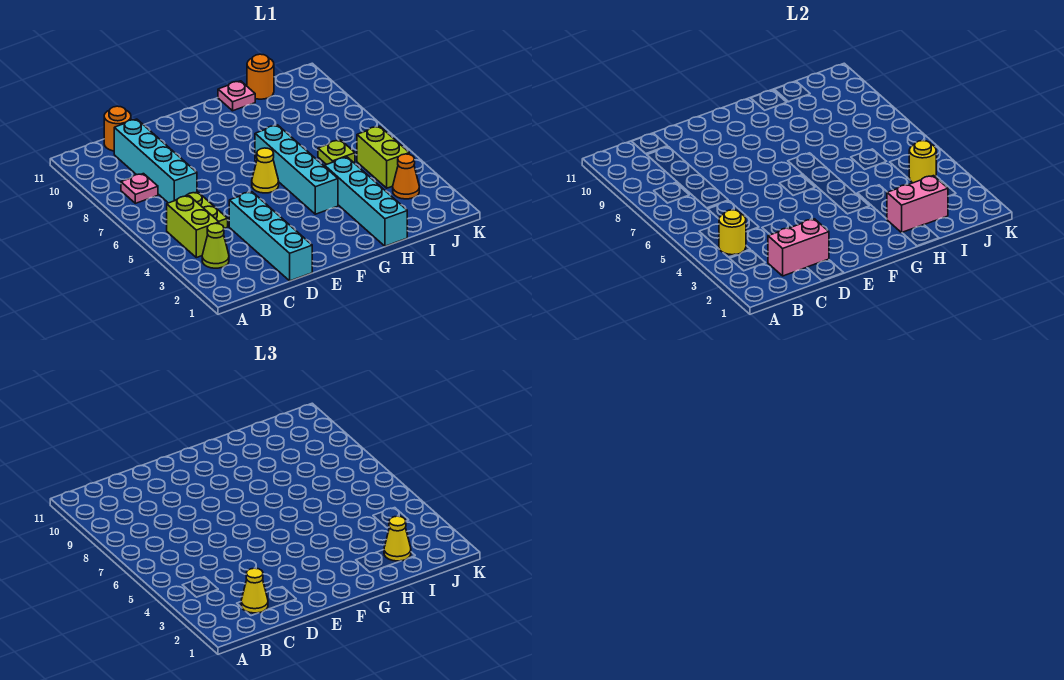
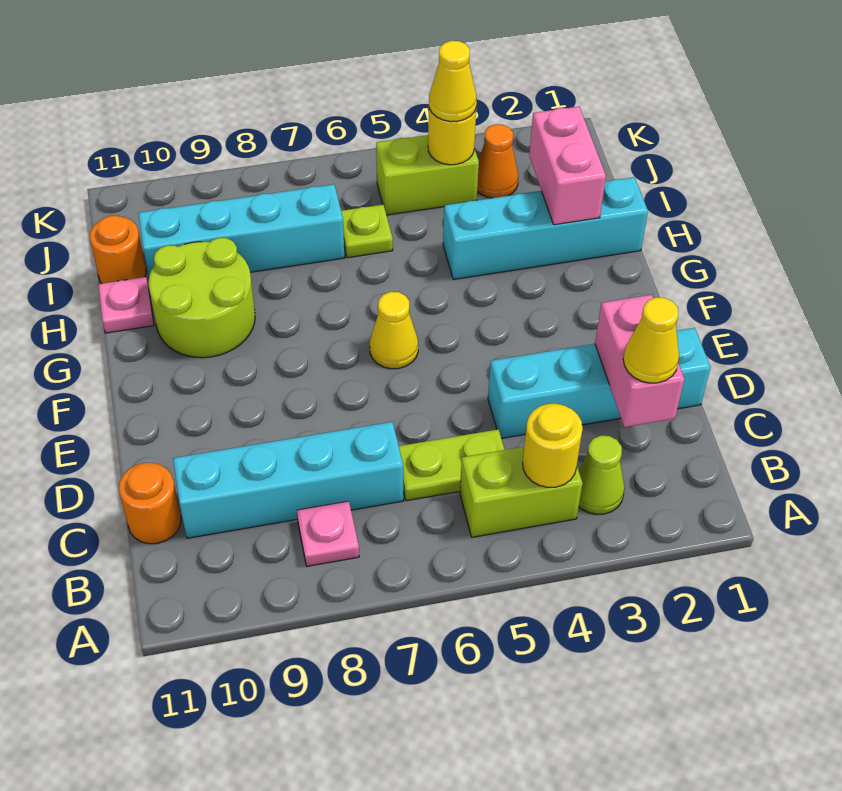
cyan brick G4:G7 level 1 -> cyan brick I7:I10 level 1
none -> lime round brick G9:H10 level 1
yellow cone I2 level 3 -> yellow cone J4 level 3

